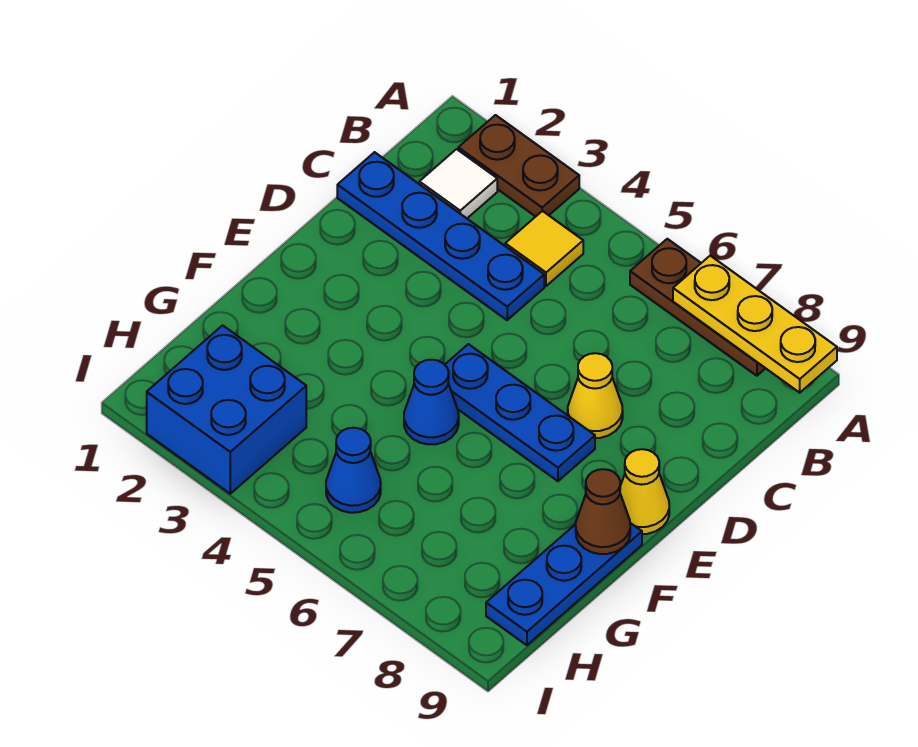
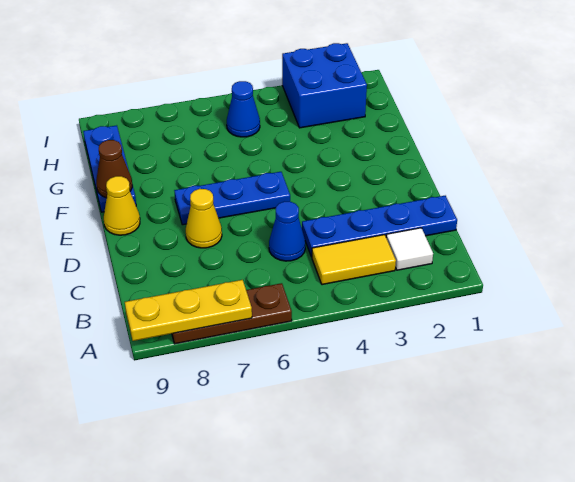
brown plate A2:A3 level 1 -> none
yellow tile B4 level 1 -> yellow tile B3:B4 level 1
blue cone F5 level 1 -> blue cone C5 level 1

